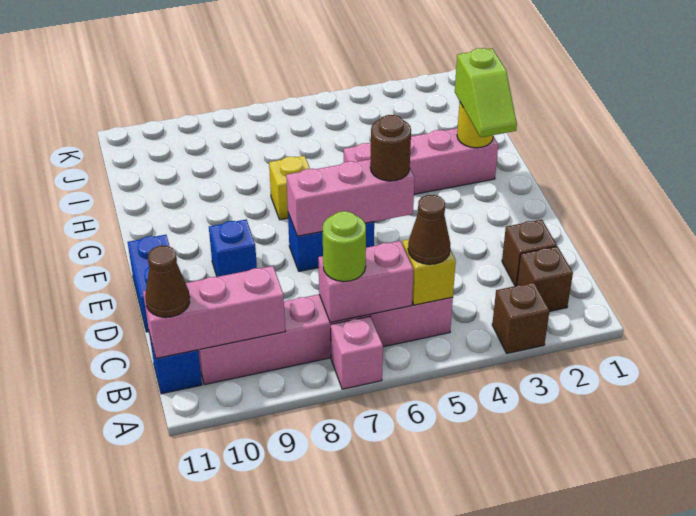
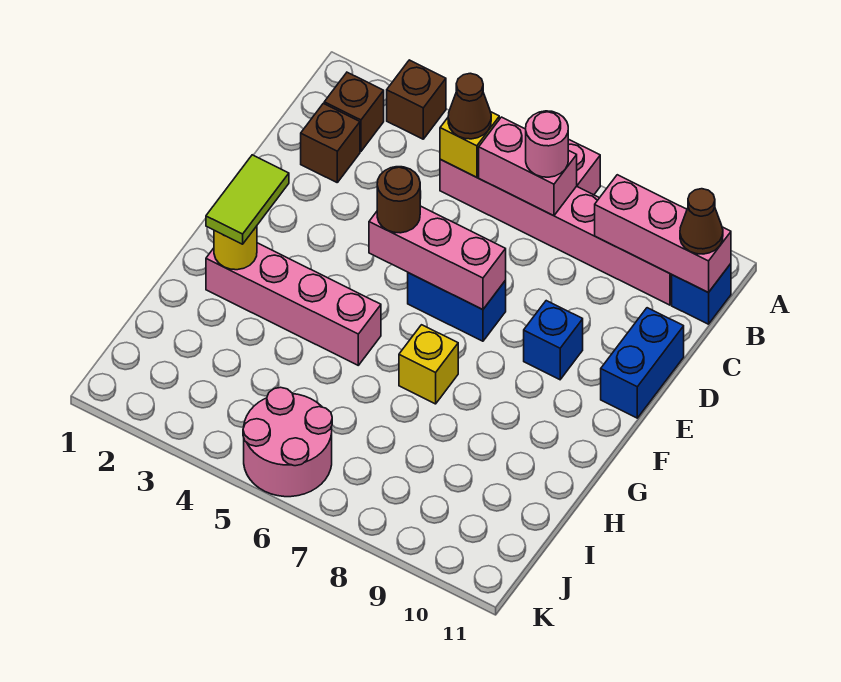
lime round brick B7 level 3 -> pink round brick B7 level 3
lime slope F2:G2 level 3 top G -> lime tile F2:G2 level 3
none -> pink round brick J5:K6 level 1

